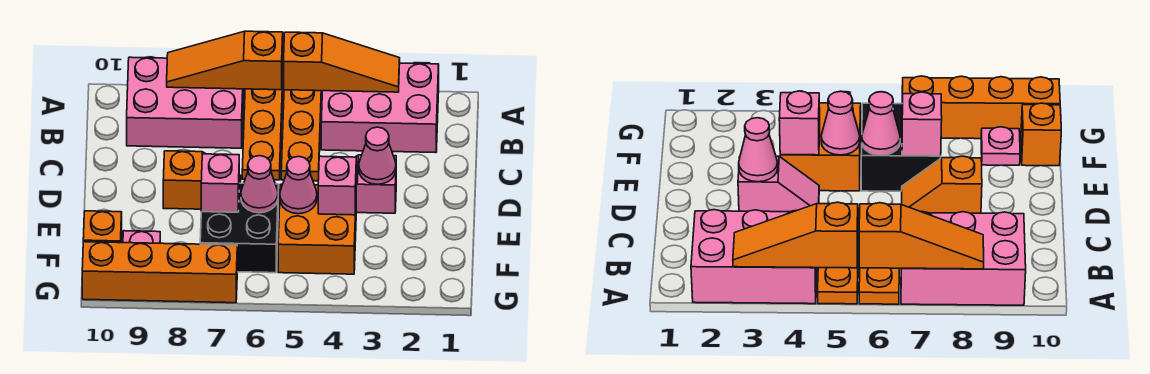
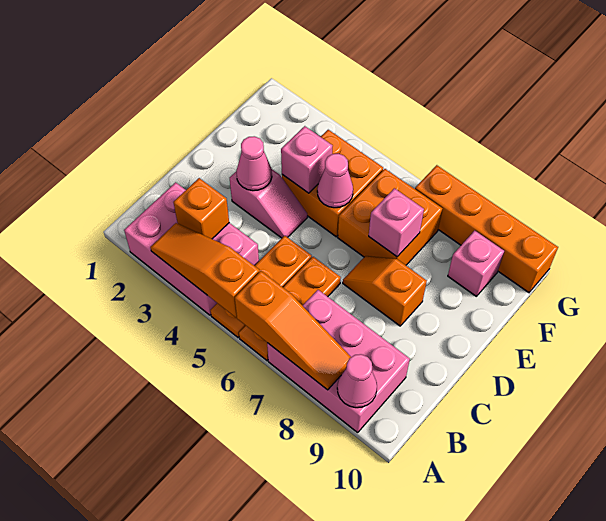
black brick E6:F7 level 1 -> orange brick E6:F7 level 1
pink cone E6 level 2 -> pink cone A9 level 2
pink plate F9 level 1 -> pink brick F9 level 1
orange brick F10 level 1 -> orange brick B3 level 2

